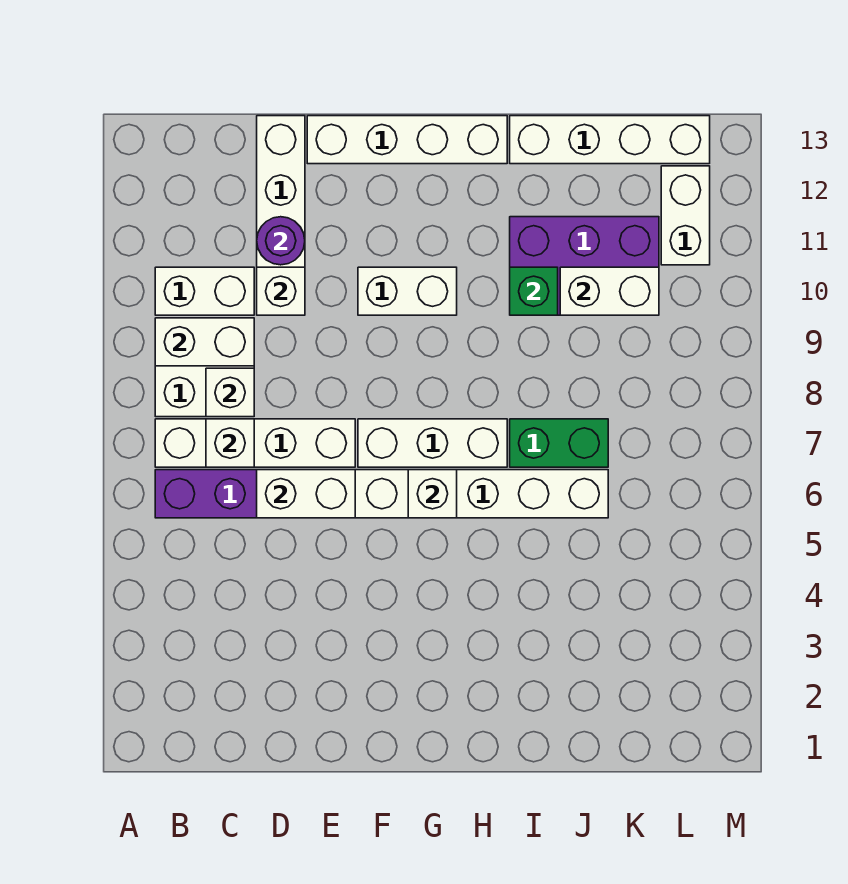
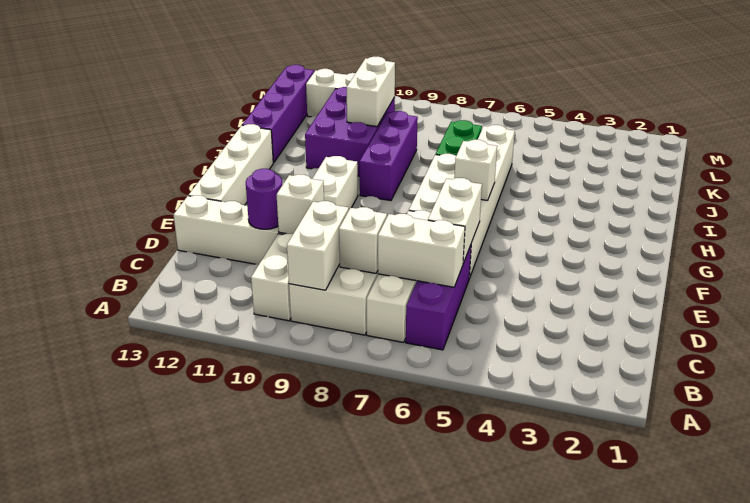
white brick C7 level 2 -> white brick C6:C7 level 2
none -> purple brick H9:J9 level 1
green brick I10 level 2 -> none
white brick I13:L13 level 1 -> purple brick I13:L13 level 1

